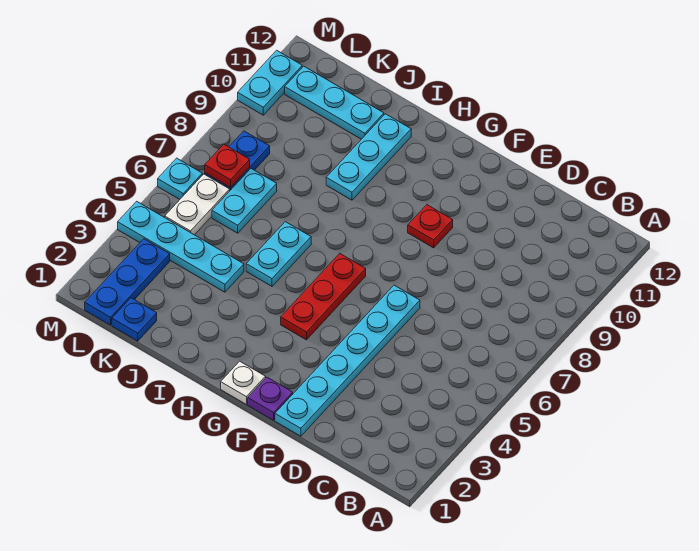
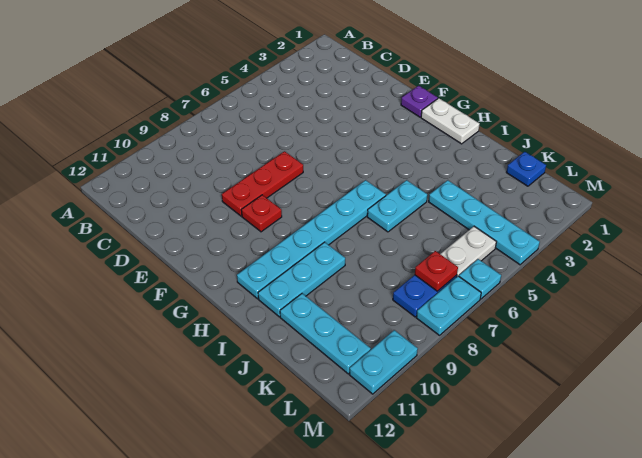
cyan plate E1:E6 level 1 -> cyan plate H6:H11 level 1
white plate G1 level 1 -> white plate G1:H1 level 1
red plate G4:G6 level 1 -> red plate E7:E9 level 1
cyan plate K6:K7 level 1 -> cyan plate M7:M8 level 1
blue plate L1:L3 level 1 -> none

